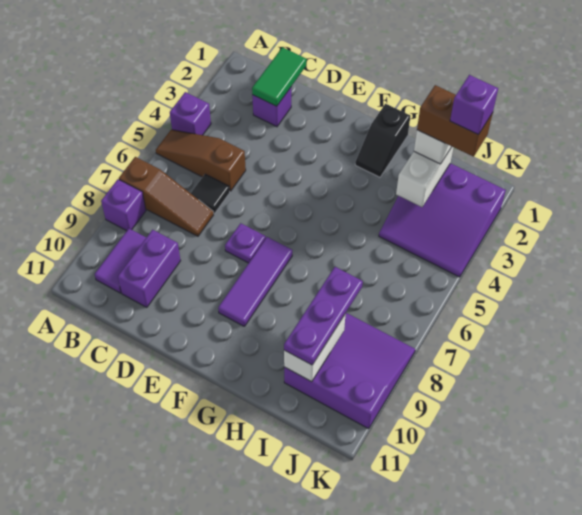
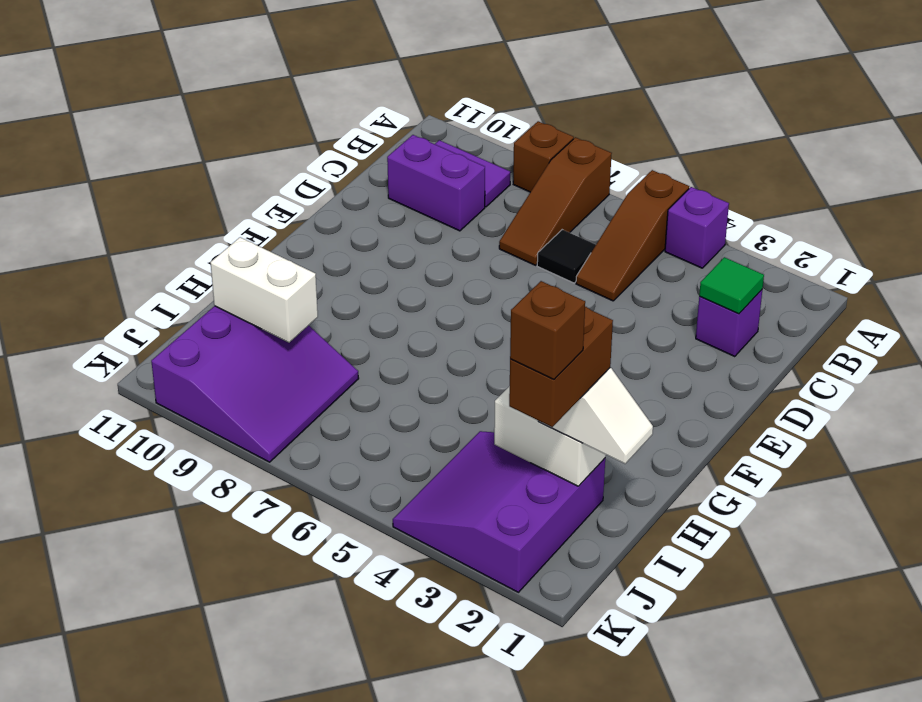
brown slope A5:C5 level 1 top C -> brown slope A5:C5 level 1 top A
purple brick A8 level 1 -> brown brick A8 level 1
green tile C1:C2 level 2 -> green tile C2 level 2
purple plate E7 level 1 -> none
purple tile F7:F9 level 1 -> none
black slope G1:G2 level 1 top 1 -> none
purple plate I8:I10 level 3 -> none
purple brick J2 level 5 -> brown brick J2 level 5

